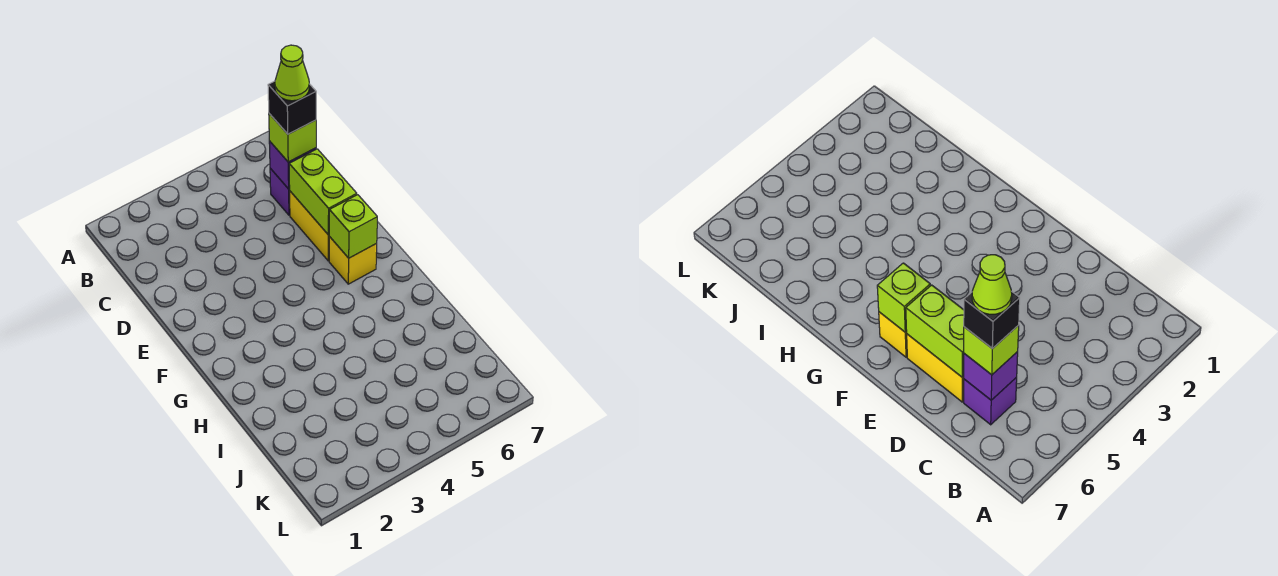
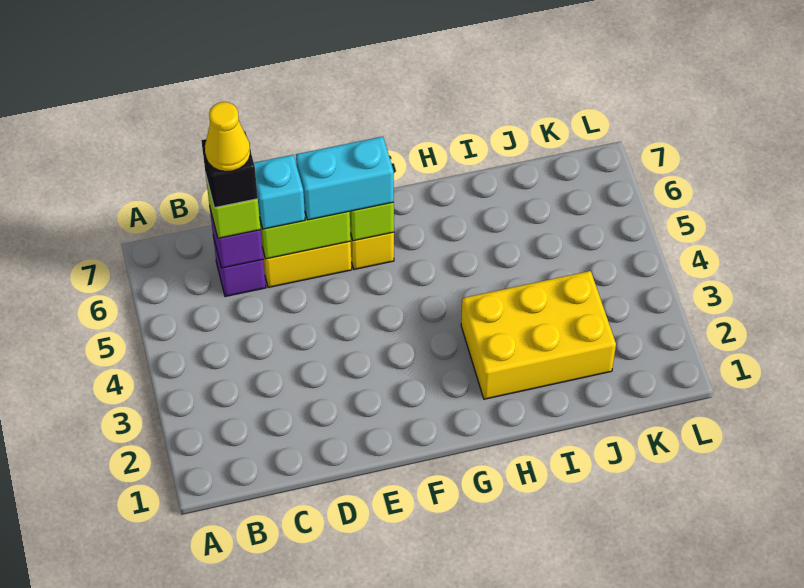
lime cone C6 level 5 -> yellow cone C6 level 5
none -> cyan brick D6 level 3
none -> cyan brick E6:F6 level 3
none -> yellow brick H2:J3 level 1

